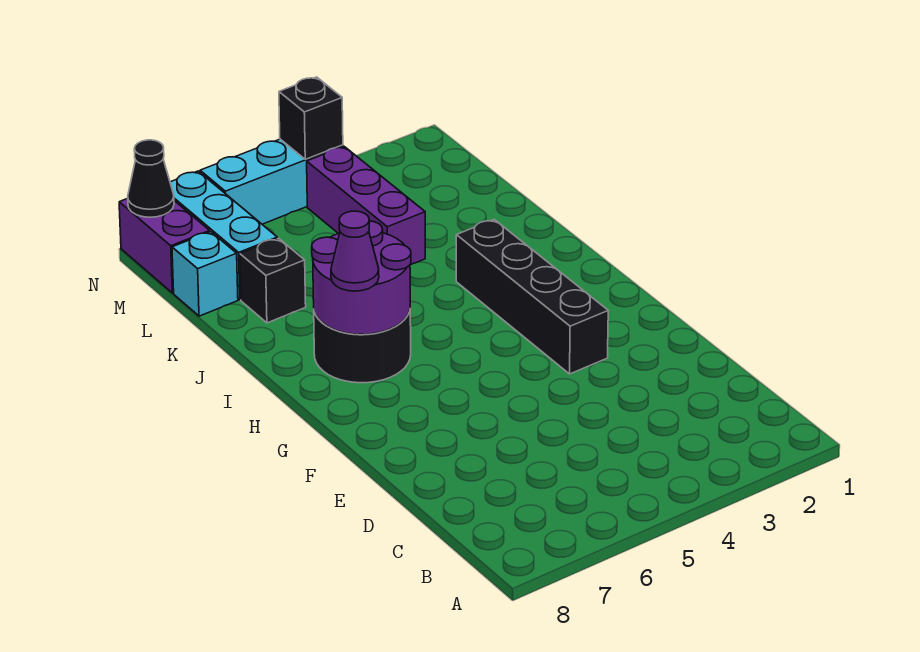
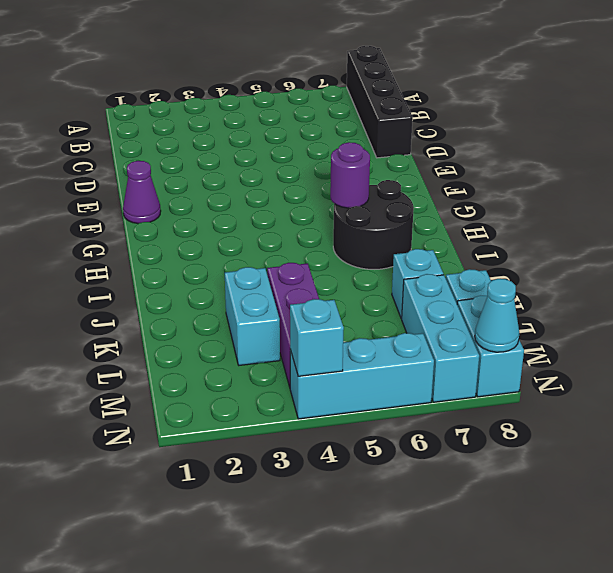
black brick F3:I3 level 1 -> black brick A8:D8 level 1
purple round brick H6:I7 level 2 -> purple round brick H6 level 2
purple cone H7 level 3 -> purple cone F1 level 1
none -> cyan brick K3:L3 level 1
black brick K7 level 1 -> cyan brick K7 level 1
purple brick M8:N8 level 1 -> cyan brick M8:N8 level 1
black brick N4 level 2 -> cyan brick N4 level 2
black cone N8 level 2 -> cyan cone N8 level 2

